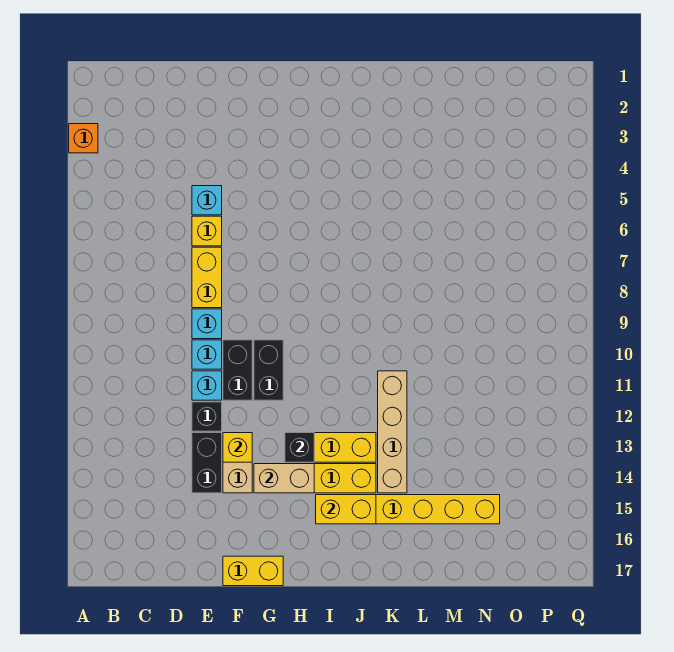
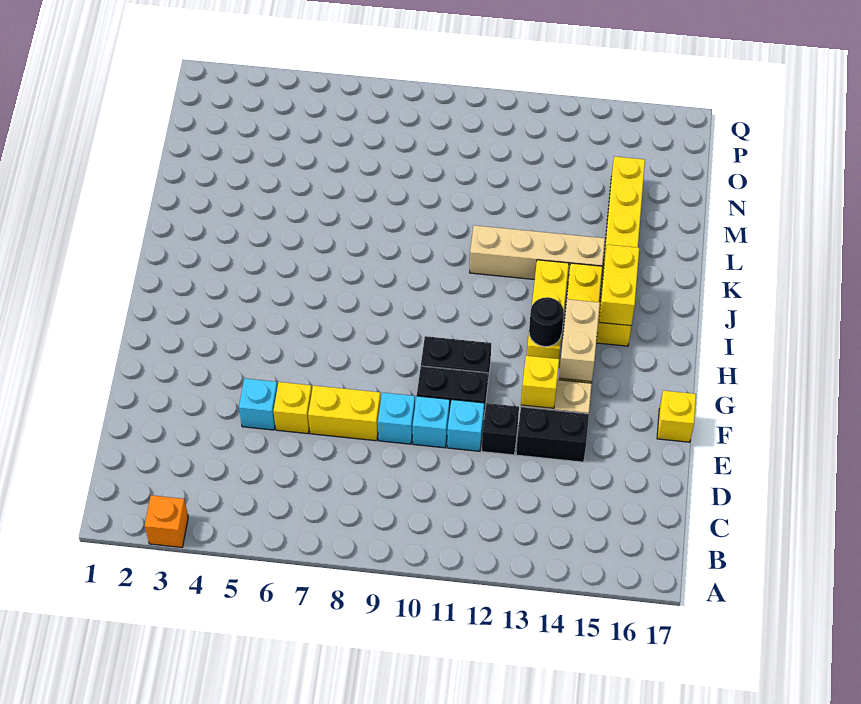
yellow brick F17:G17 level 1 -> yellow brick F17 level 1
black brick H13 level 2 -> black round brick H13 level 2

